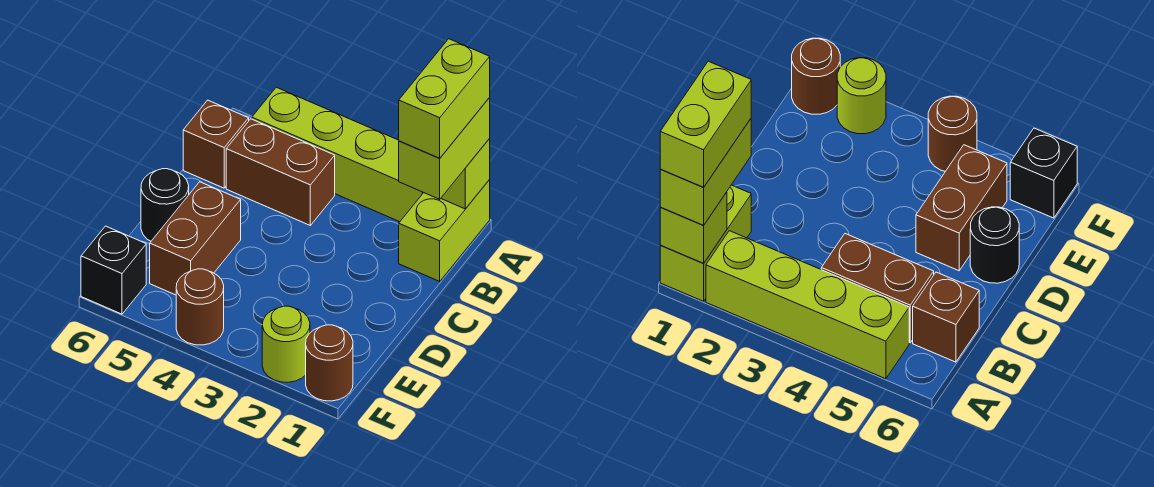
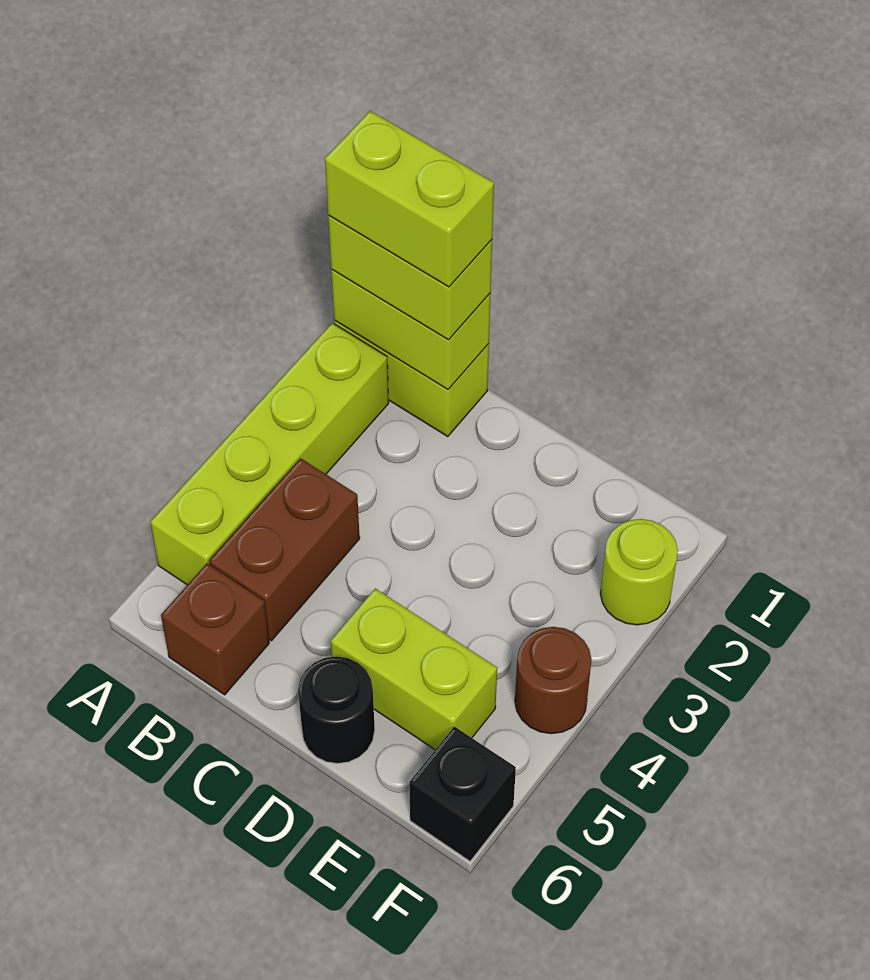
lime brick A1 level 2 -> lime brick A1:B1 level 2
brown brick D5:E5 level 1 -> lime brick D5:E5 level 1
brown round brick F1 level 1 -> none

